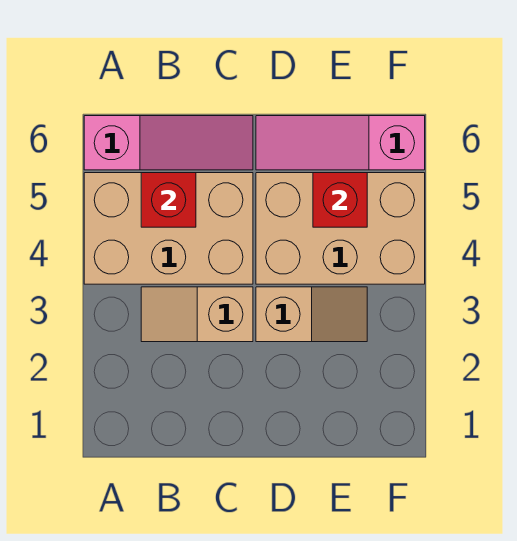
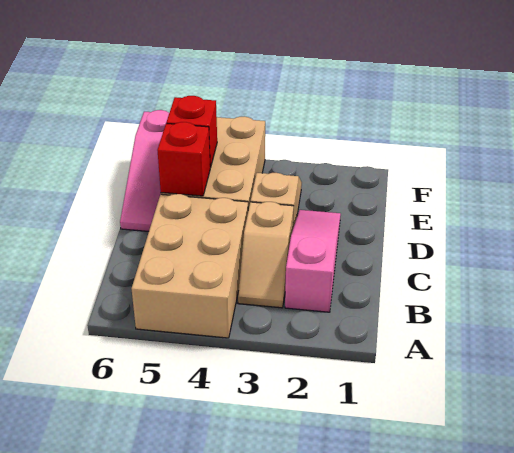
pink slope A6:C6 level 1 top A -> pink slope B2:D2 level 1 top B
red brick B5 level 2 -> red brick D5 level 2

